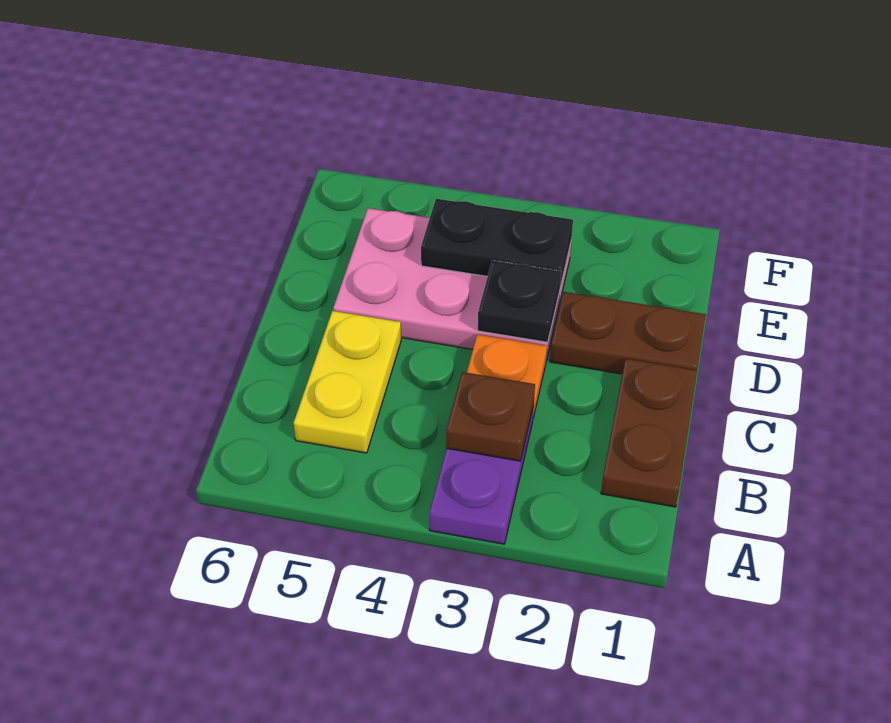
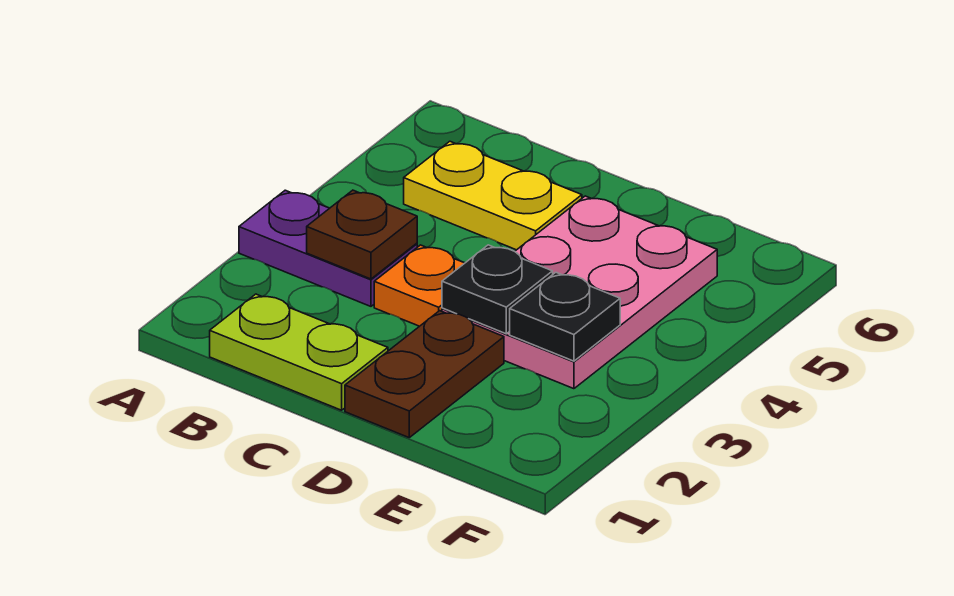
brown plate B1:C1 level 1 -> lime plate B1:C1 level 1
black plate E3:E4 level 2 -> black plate E3 level 2

